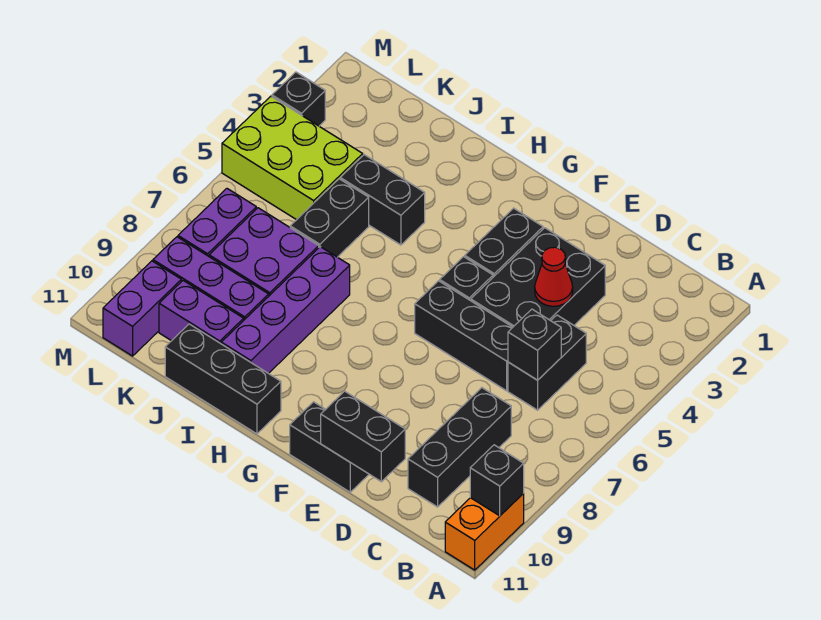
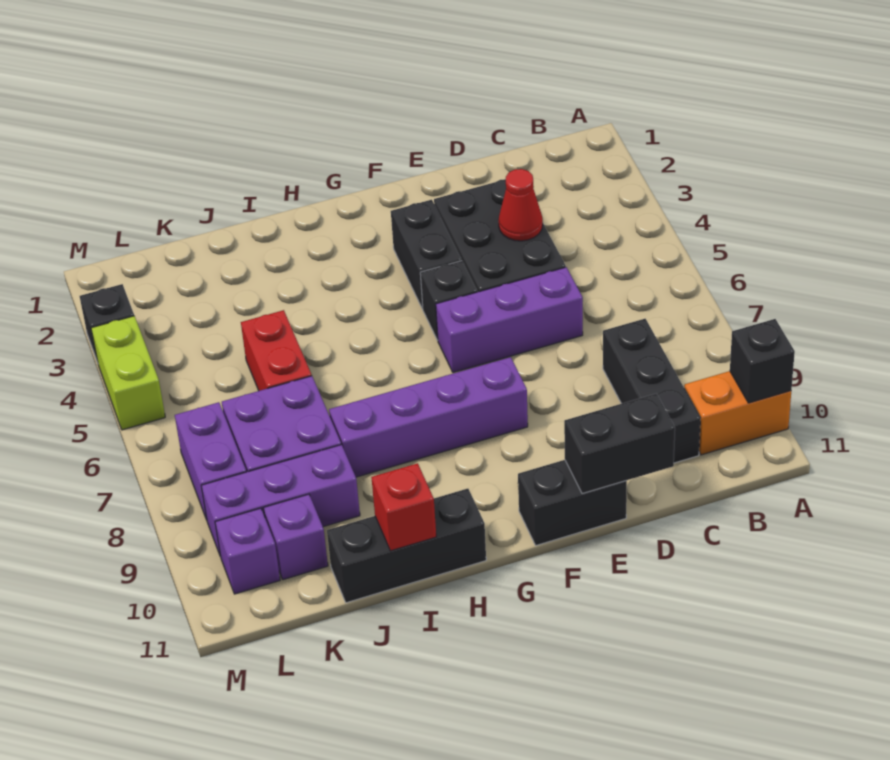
orange brick A10:A11 level 1 -> orange brick A10:B10 level 1
black brick C5:C6 level 1 -> none
black brick C6 level 2 -> none
black brick D6:F6 level 1 -> purple brick D6:F6 level 1
black brick I4:J4 level 1 -> none
purple brick I7:I10 level 1 -> purple brick F8:I8 level 1
none -> red brick I11 level 2
black brick J5:J6 level 1 -> red brick J5:J6 level 1
purple brick J10:K10 level 1 -> purple brick K10 level 1
lime brick K4:M5 level 1 -> lime brick M4:M5 level 1
purple brick L10:L11 level 1 -> purple brick L10 level 1

